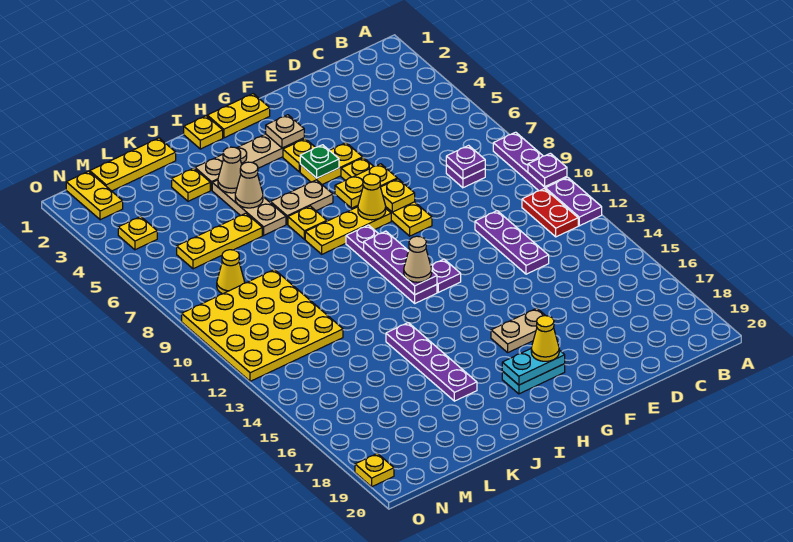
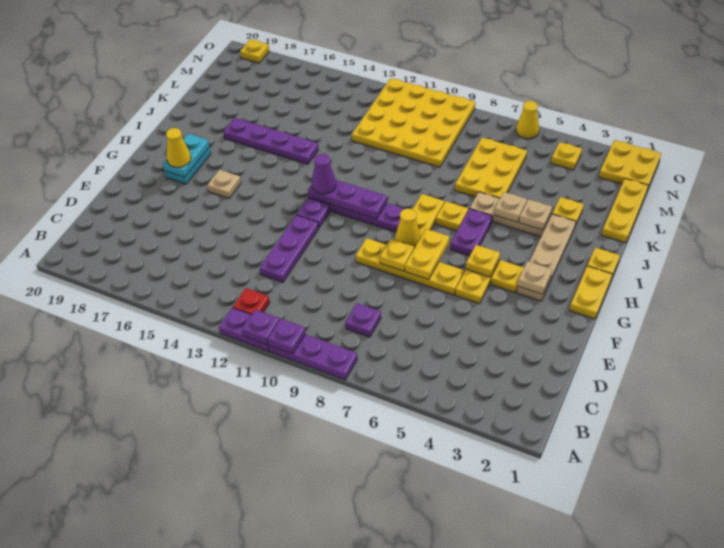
red plate B11:B12 level 1 -> red plate B12 level 1
purple plate C8 level 2 -> purple plate A11 level 2
purple plate D11:D13 level 1 -> purple plate D12:F12 level 1
tan plate F16:G16 level 1 -> tan plate G16 level 1
green plate G5 level 2 -> yellow plate G5 level 2
tan plate H6:I6 level 1 -> purple plate H6:I6 level 1
tan cone H12 level 3 -> purple cone H12 level 3
tan cone J4 level 2 -> tan plate J4 level 2
tan cone J5 level 2 -> tan plate J5 level 2
yellow plate K6:M6 level 1 -> yellow plate K6:M7 level 1
yellow cone M8 level 1 -> yellow cone O6 level 1
yellow plate N1:N2 level 1 -> yellow plate N1:O2 level 1

